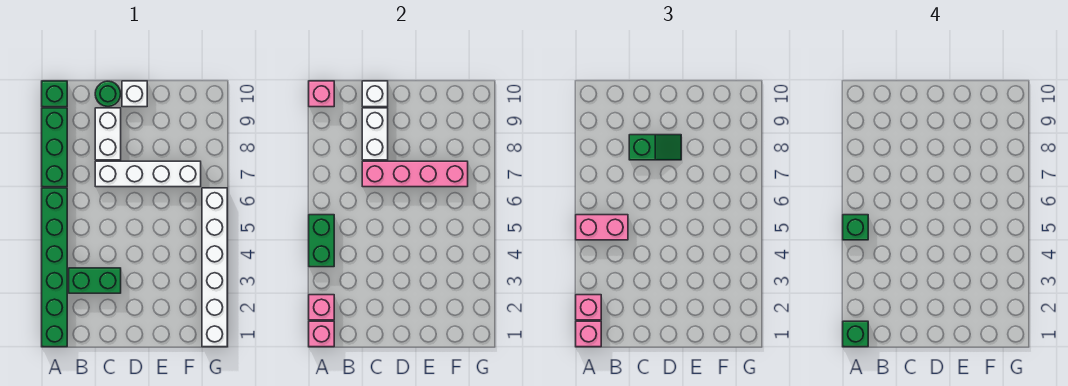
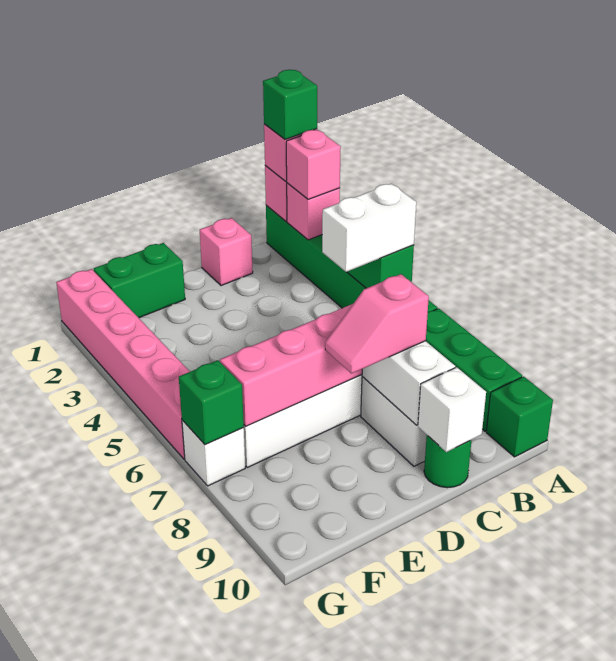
pink brick A5:B5 level 3 -> white brick A5:B5 level 3
green brick A5 level 4 -> green brick G7 level 2
pink brick A10 level 2 -> pink brick C1 level 1
green brick B3:C3 level 1 -> green brick E1:F1 level 1
green slope C8:D8 level 3 top C -> pink slope C8:D8 level 3 top C
white brick D10 level 1 -> white brick G7 level 1
white brick G1:G6 level 1 -> pink brick G1:G6 level 1

